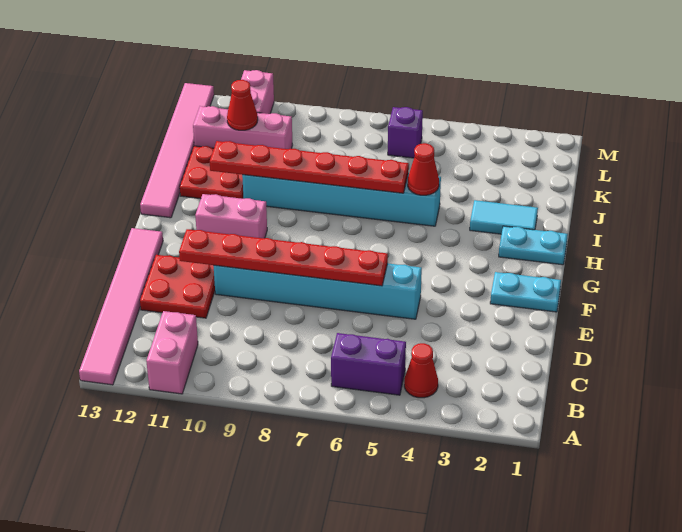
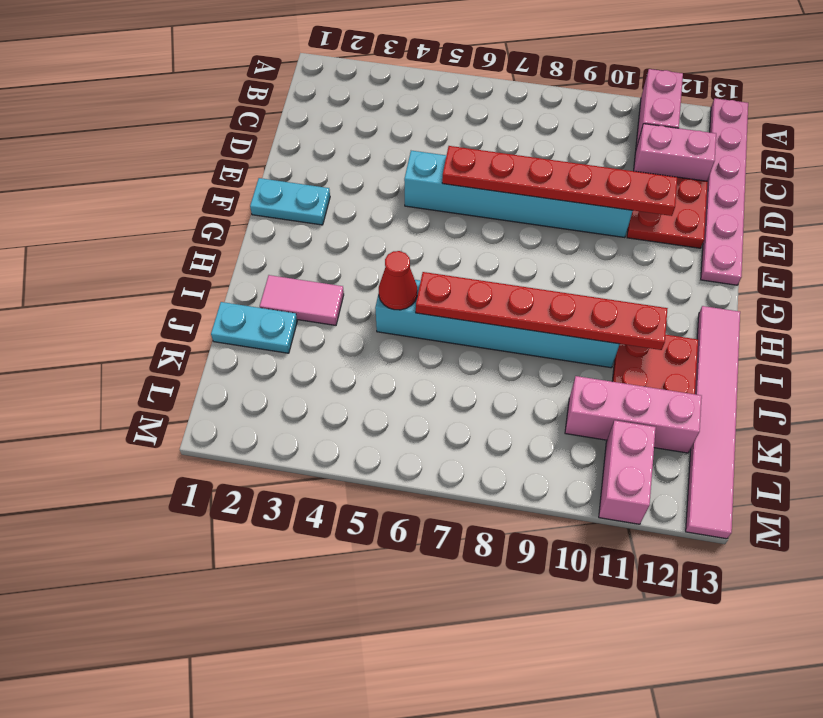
pink tile A13:F13 level 1 -> pink plate A13:F13 level 1
red cone B4 level 1 -> none
purple brick B5:B6 level 1 -> none
pink brick G10:G11 level 1 -> pink brick C11:C12 level 1
cyan plate H1:H2 level 1 -> cyan plate J1:J2 level 1
cyan tile I2:I3 level 1 -> pink tile I2:I3 level 1
red cone K11 level 2 -> none
purple brick L6 level 1 -> none

